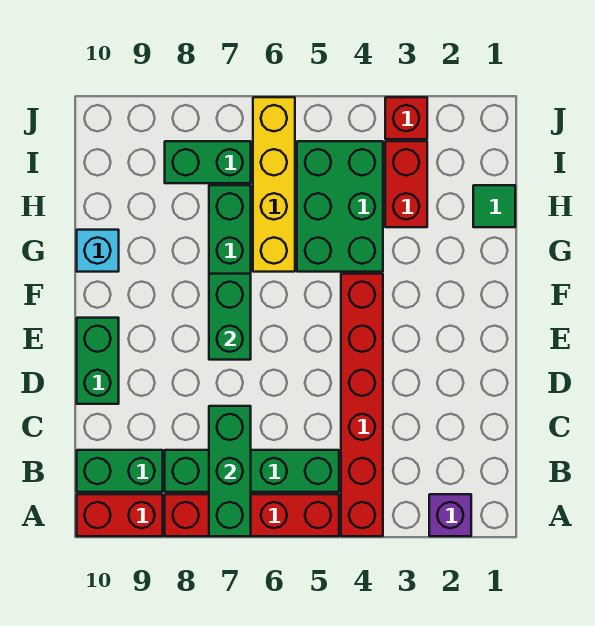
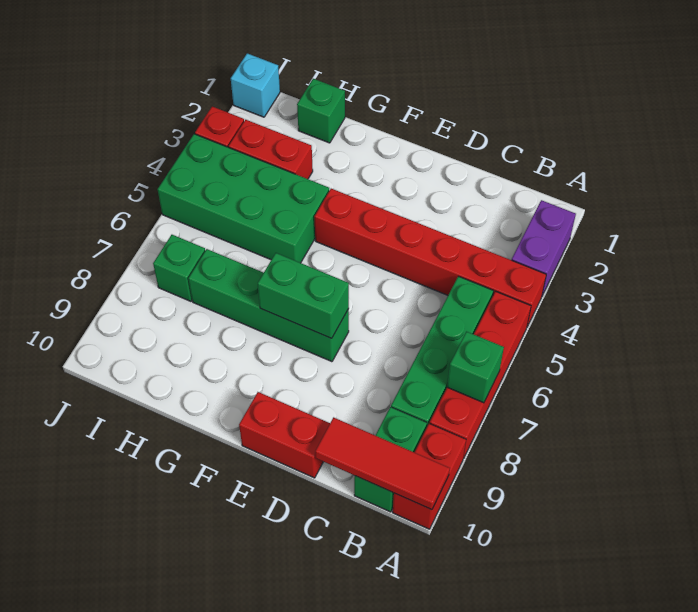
purple brick A2 level 1 -> purple brick A2:A3 level 1
green brick A7:C7 level 2 -> green brick A7 level 2
none -> red tile A10:C10 level 2
green brick D10:E10 level 1 -> red brick D10:E10 level 1
green brick G4:I5 level 1 -> green brick G4:J5 level 1
yellow brick G6:J6 level 1 -> none
cyan brick G10 level 1 -> cyan brick J1 level 1
green tile H1 level 1 -> green brick H1 level 1
green brick I7:I8 level 1 -> green brick I7 level 1

